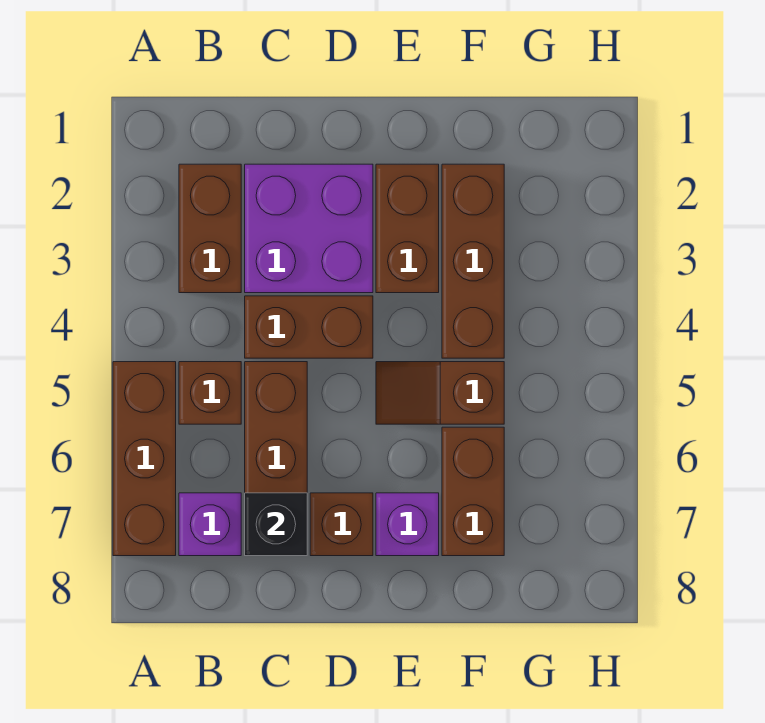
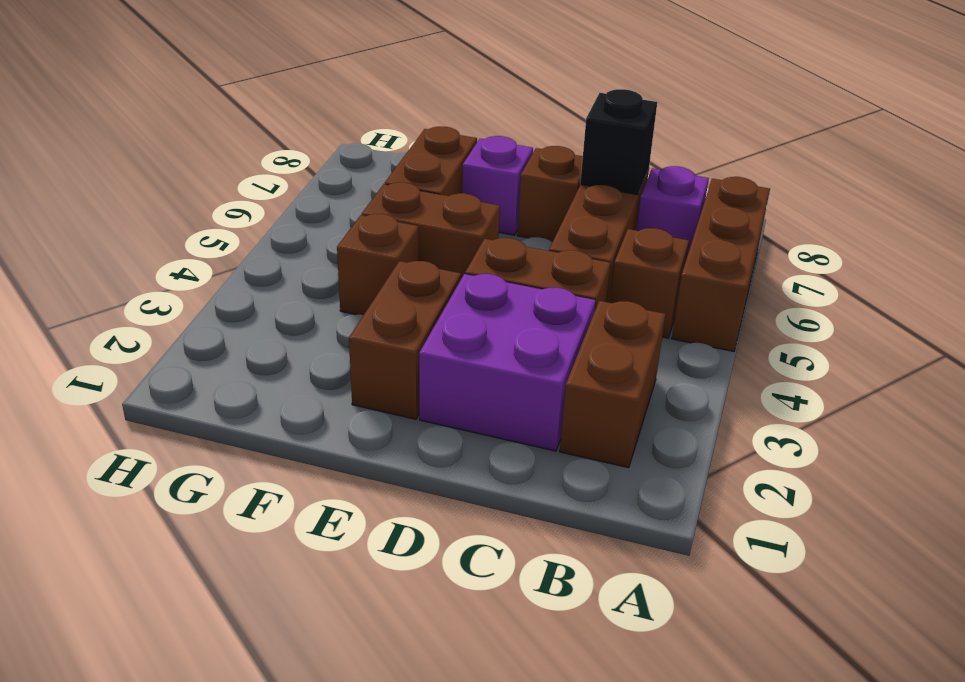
brown slope E5:F5 level 1 top F -> brown brick E5:F5 level 1
brown brick F2:F4 level 1 -> brown brick F4 level 1

